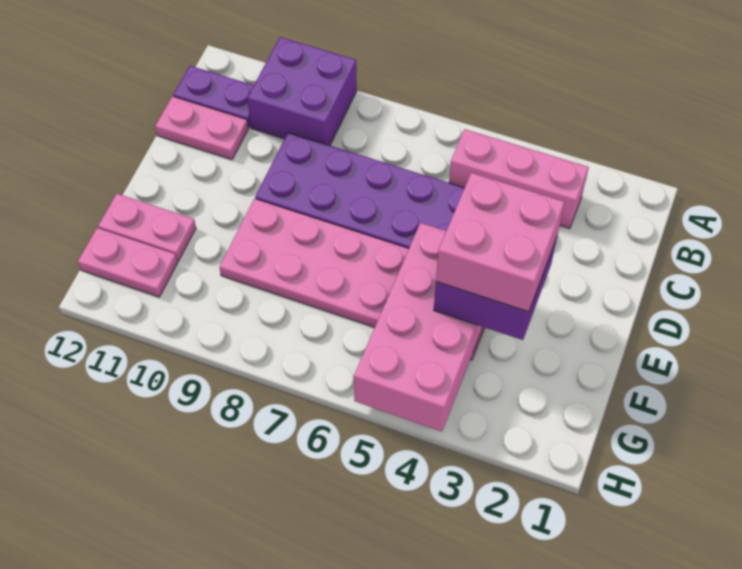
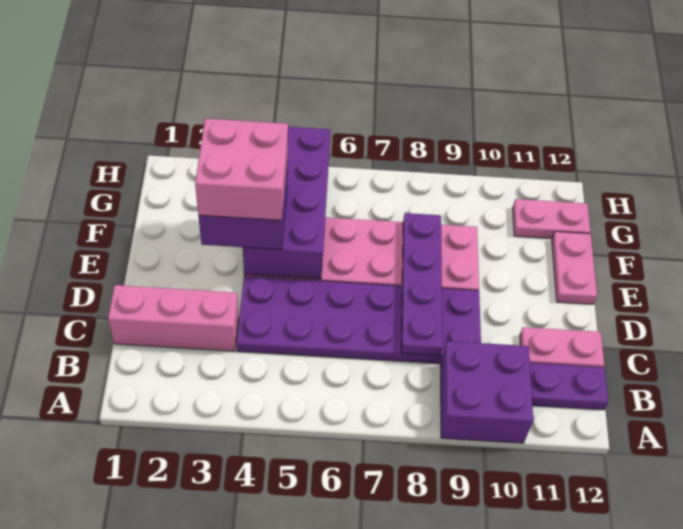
pink brick B3:B5 level 1 -> pink brick C1:C3 level 1
none -> purple plate C8:F8 level 2
pink brick E4:H5 level 2 -> purple brick E4:H5 level 2
pink plate F11:F12 level 1 -> pink plate E12:F12 level 1

